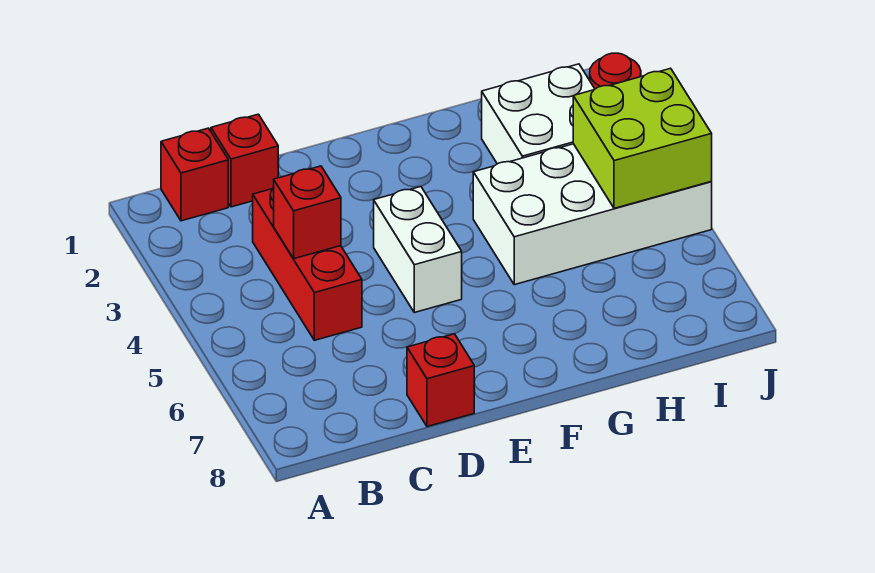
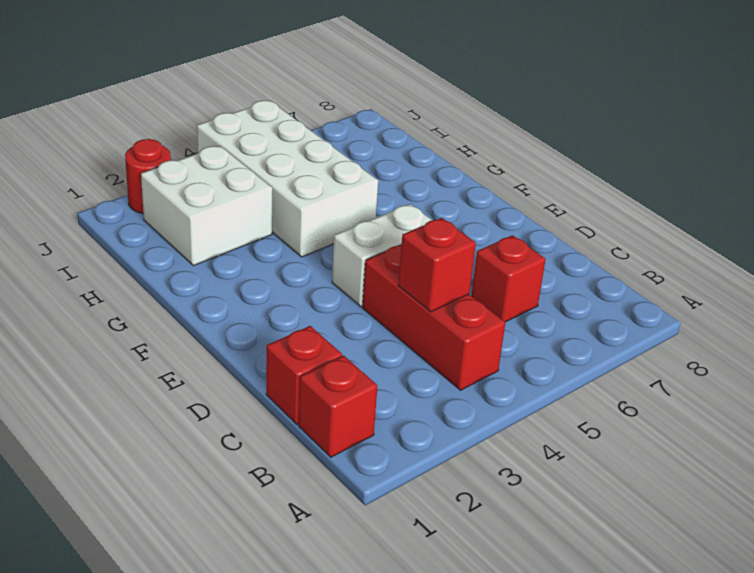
red brick C3:C5 level 1 -> red brick B4:D4 level 1
red brick D8 level 1 -> red brick C6 level 1
lime brick I4:J5 level 2 -> none

